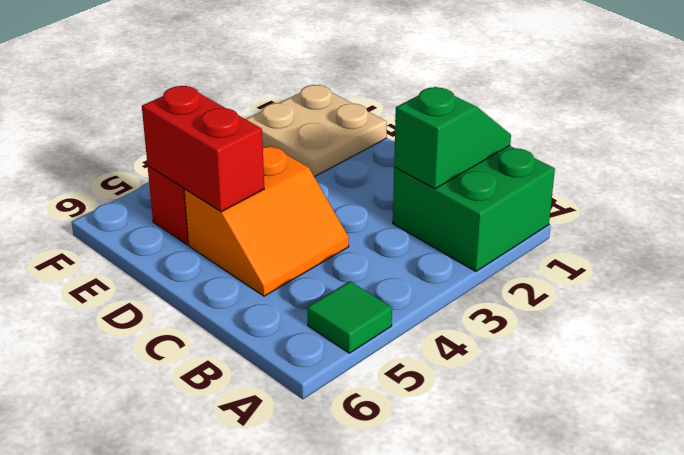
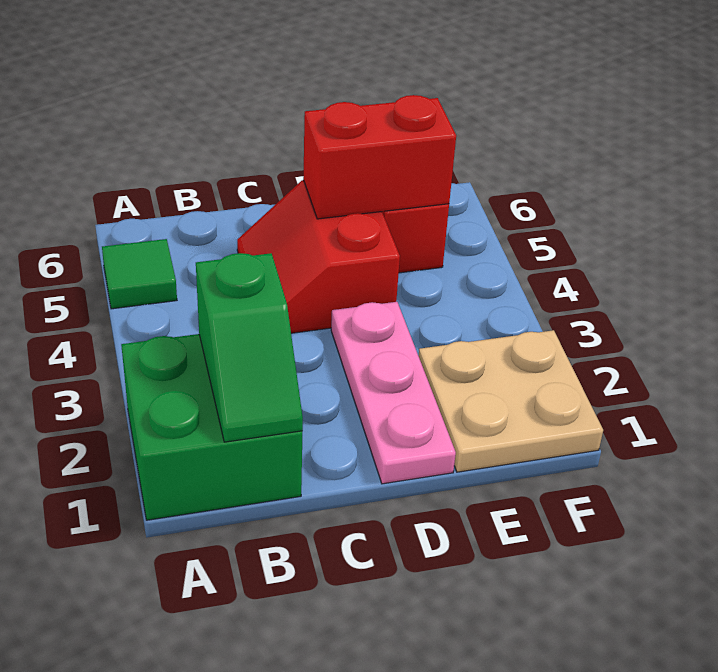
orange slope C4:D5 level 1 top D -> red slope C4:D5 level 1 top D
none -> pink plate D1:D3 level 1

